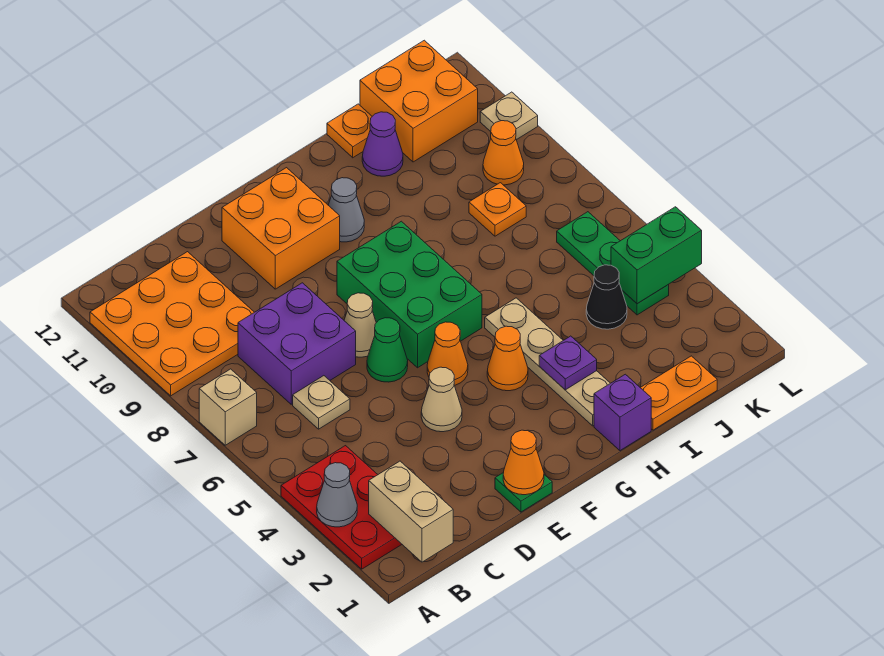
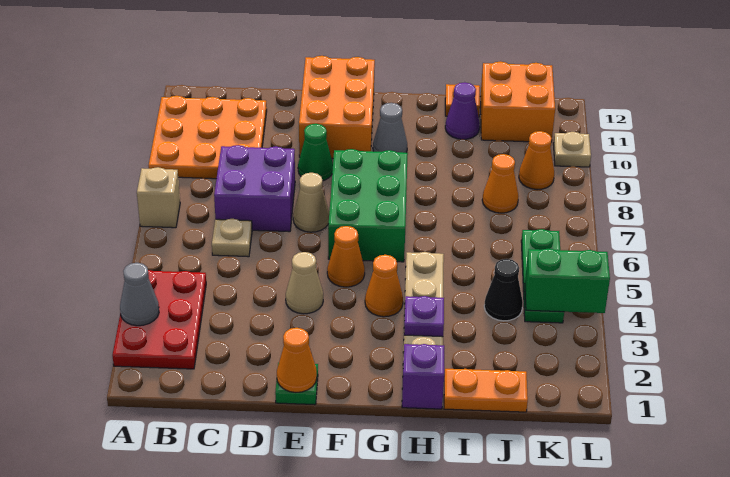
tan brick B1:B2 level 2 -> none
green cone E6 level 1 -> green cone E9 level 1
orange brick E10:F11 level 1 -> orange brick E10:F12 level 1
orange plate J8 level 1 -> orange cone J8 level 1

